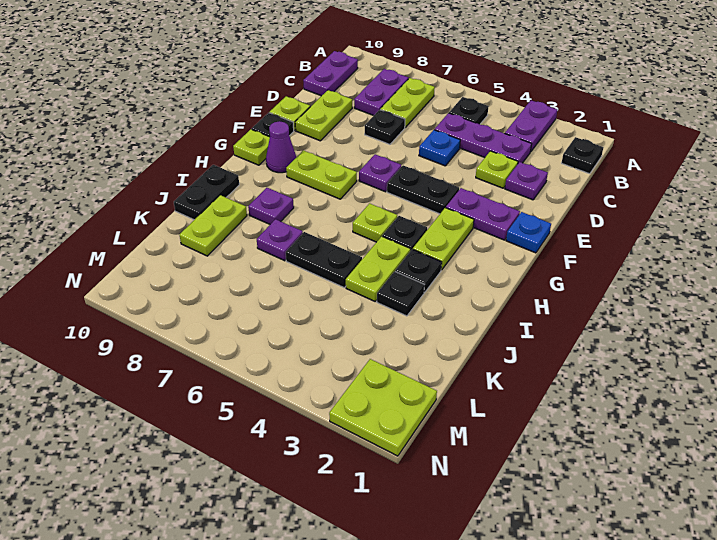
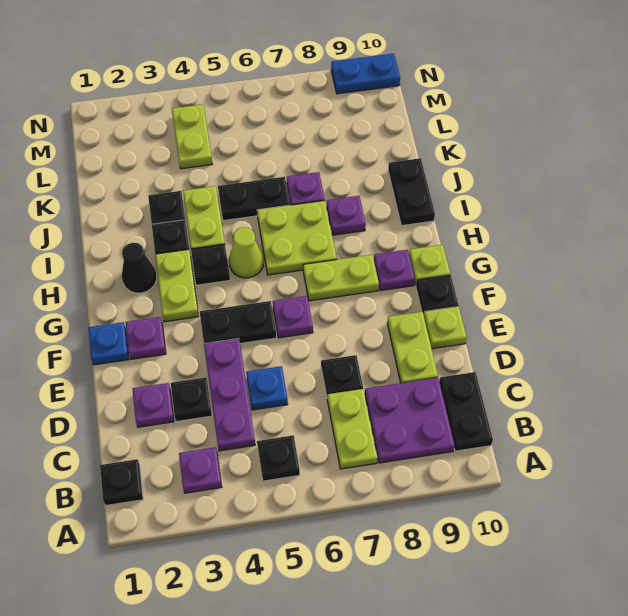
purple plate A3:B3 level 1 -> purple plate B3 level 1
purple plate B8:C8 level 1 -> purple plate B8:C9 level 1
purple plate B10:C10 level 1 -> black plate B10:C10 level 1
purple plate C3:C5 level 1 -> purple plate C4:E4 level 1
lime plate D3 level 1 -> black plate D3 level 1
purple plate F2:F3 level 1 -> purple plate F2 level 1
purple cone G9 level 1 -> purple plate G9 level 1
none -> black cone H2 level 1
lime plate H5 level 1 -> lime cone H5 level 1
lime plate J9:K9 level 1 -> lime plate L4:M4 level 1
lime plate M1:N2 level 1 -> lime plate H6:I7 level 1
none -> blue plate N9:N10 level 1

